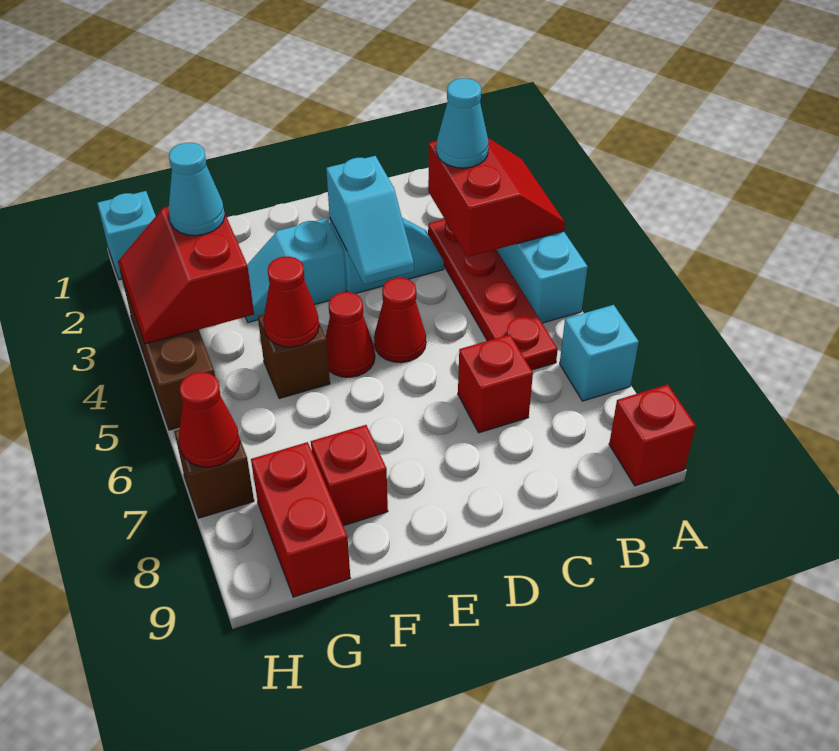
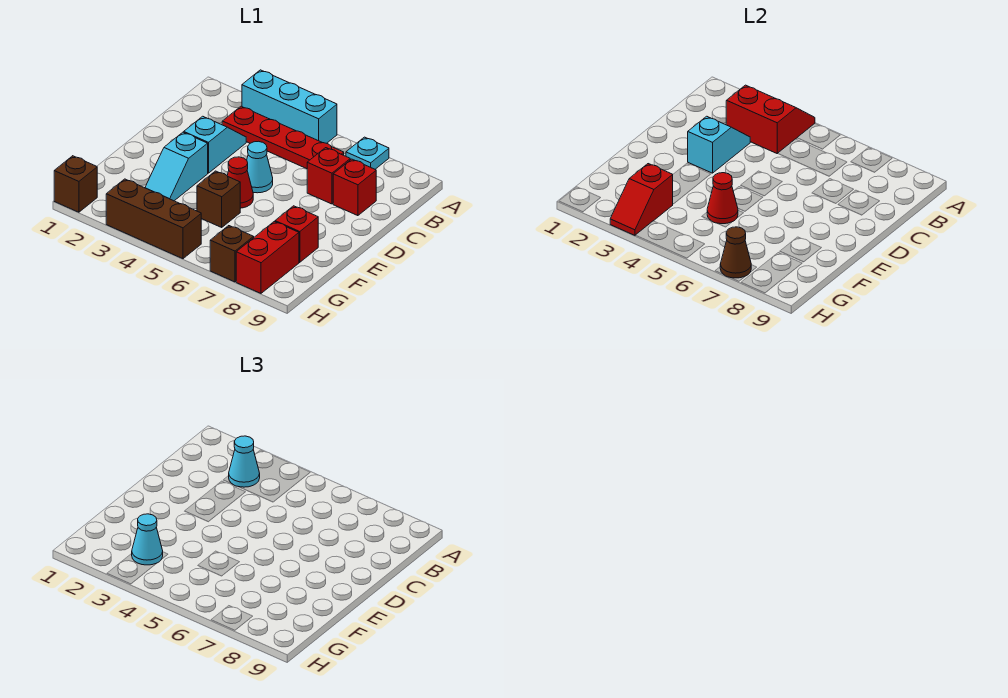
cyan brick A7 level 1 -> cyan plate A7 level 1
red brick A9 level 1 -> red brick C8 level 1
cyan slope D3:D4 level 2 top 3 -> cyan slope C3:D3 level 2 top D
red cone D5 level 1 -> cyan cone D5 level 1
red slope G3:H4 level 2 top G -> red slope G3:H3 level 2 top G
red brick G8:G9 level 1 -> red brick G8:H8 level 1
cyan brick H1 level 1 -> brown brick H1 level 1
red cone H7 level 2 -> brown cone H7 level 2

